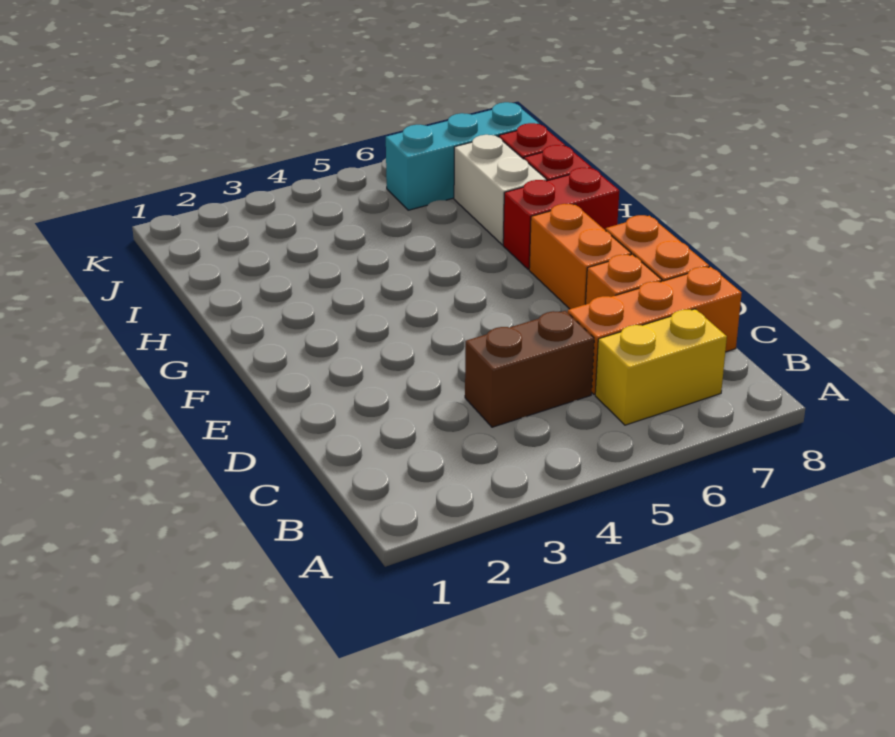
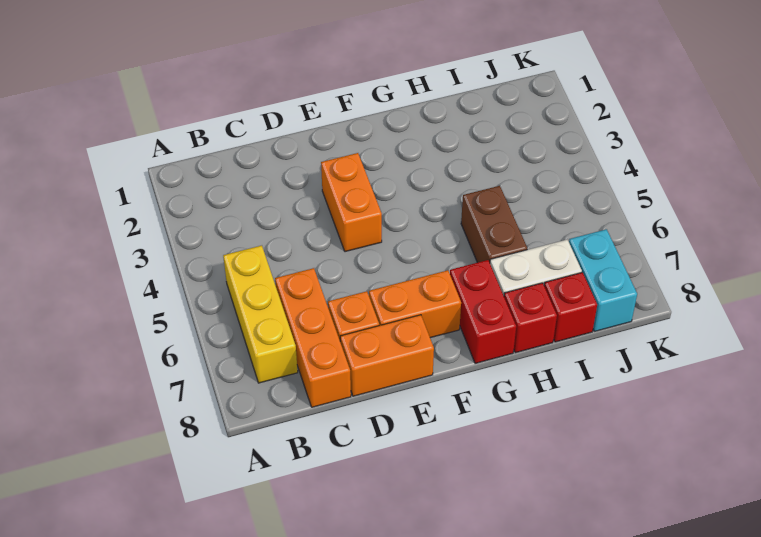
yellow brick B6:B7 level 1 -> yellow brick B5:B7 level 1
brown brick C4:C5 level 1 -> brown brick H5:H6 level 1
none -> orange brick E3:E4 level 1
cyan brick J6:J8 level 1 -> cyan brick J7:J8 level 1

